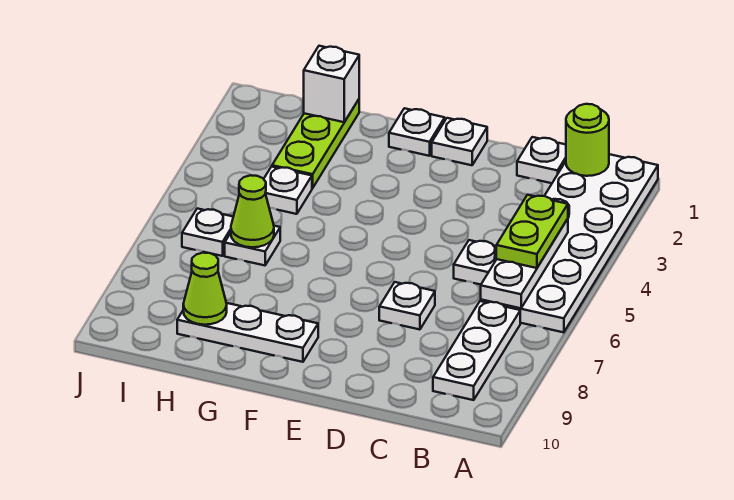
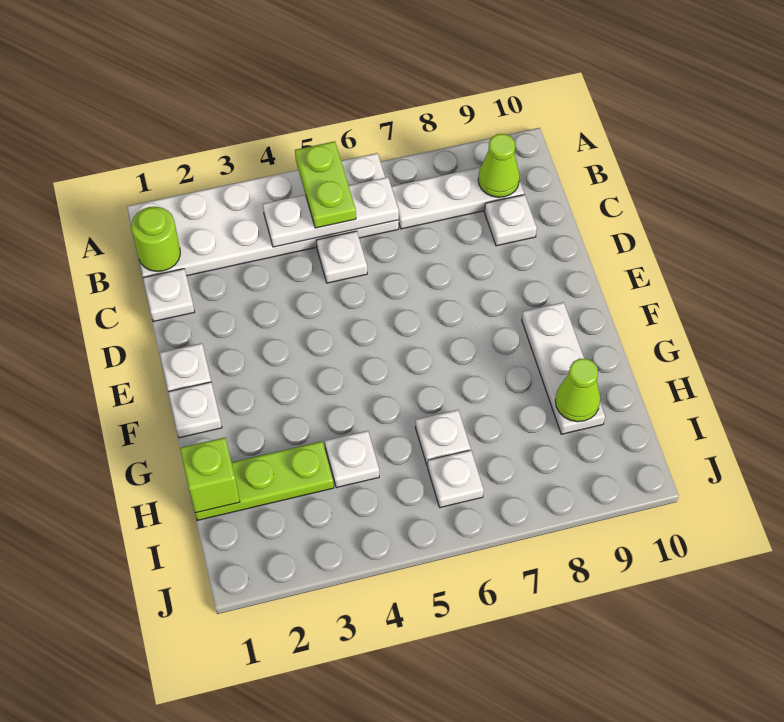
lime plate B4:B5 level 3 -> lime plate A5:B5 level 3
white plate D7 level 1 -> white plate C9 level 1
white brick H1 level 2 -> lime brick H1 level 2
lime cone H6 level 2 -> lime cone B9 level 2

